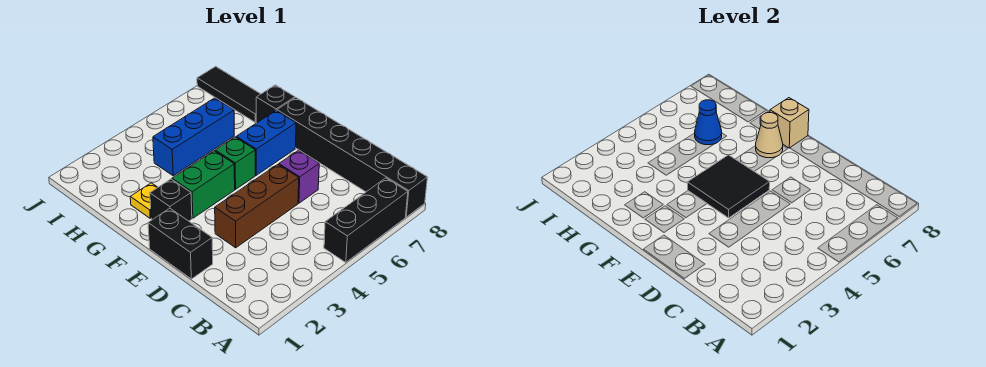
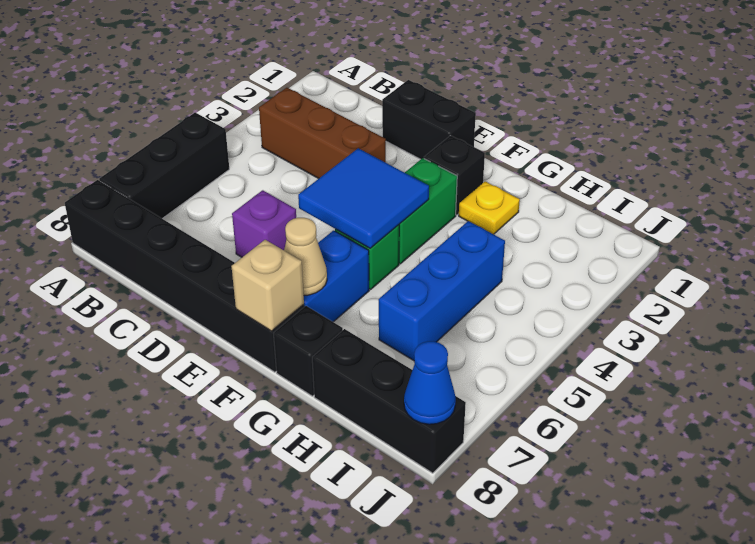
brown brick D3:D5 level 1 -> brown brick B3:D3 level 1
black tile E4:F5 level 2 -> blue tile E4:F5 level 2
blue cone H6 level 2 -> blue cone J8 level 2
black tile H8:J8 level 1 -> black brick H8:J8 level 1

